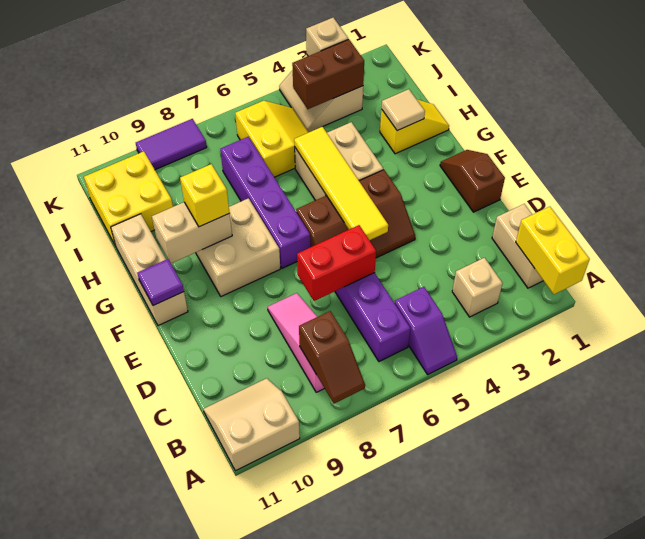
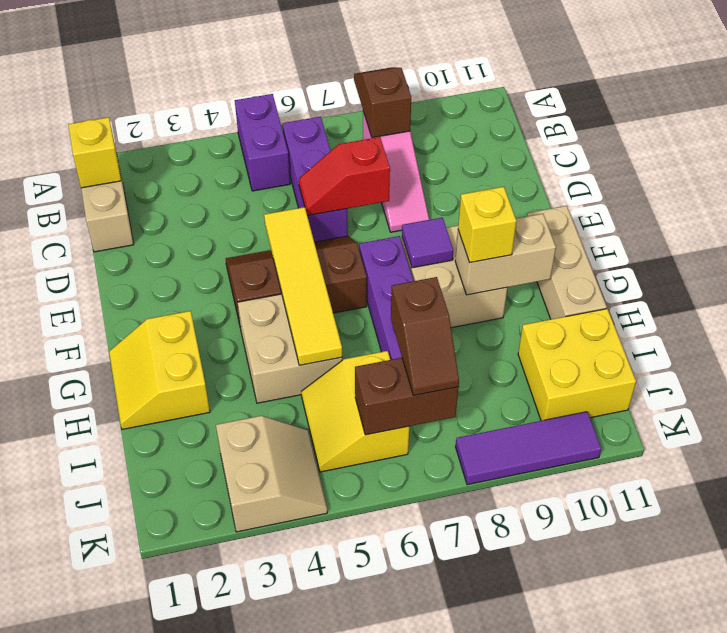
yellow brick A1:B1 level 2 -> yellow brick B1 level 2
purple slope A5:B5 level 1 top B -> purple brick A5:B5 level 1
tan slope A10:B11 level 1 top A -> none
tan brick B3 level 1 -> none
red brick D6:D7 level 2 -> red slope D6:D7 level 2 top 7
brown slope E1:F1 level 1 top E -> brown slope I7:J7 level 3 top I
purple tile F11 level 2 -> purple tile F8 level 2
yellow slope H1:H2 level 1 top 2 -> yellow slope G1:H2 level 1 top 2
tan tile H2 level 2 -> none
brown brick J3:J4 level 2 -> brown brick J6:J7 level 2
tan brick K3 level 2 -> none
purple tile K8:K9 level 1 -> purple tile K8:K10 level 1

